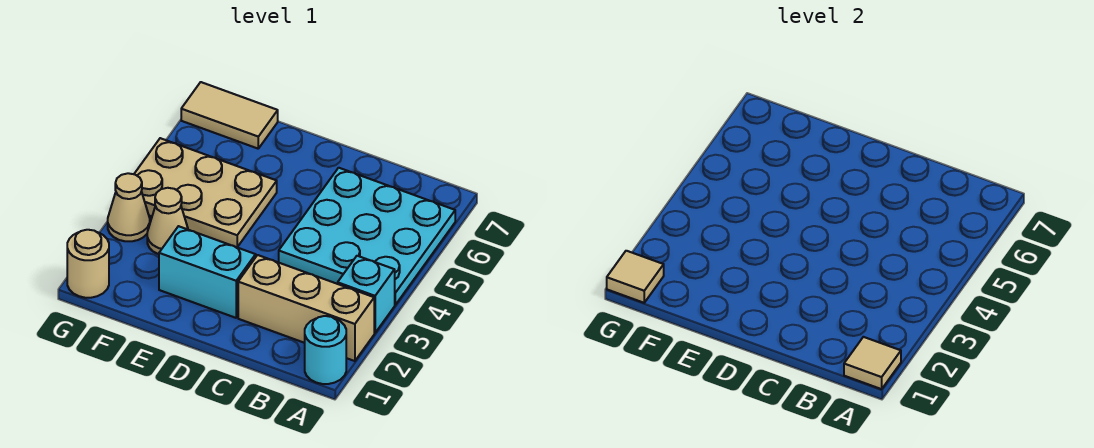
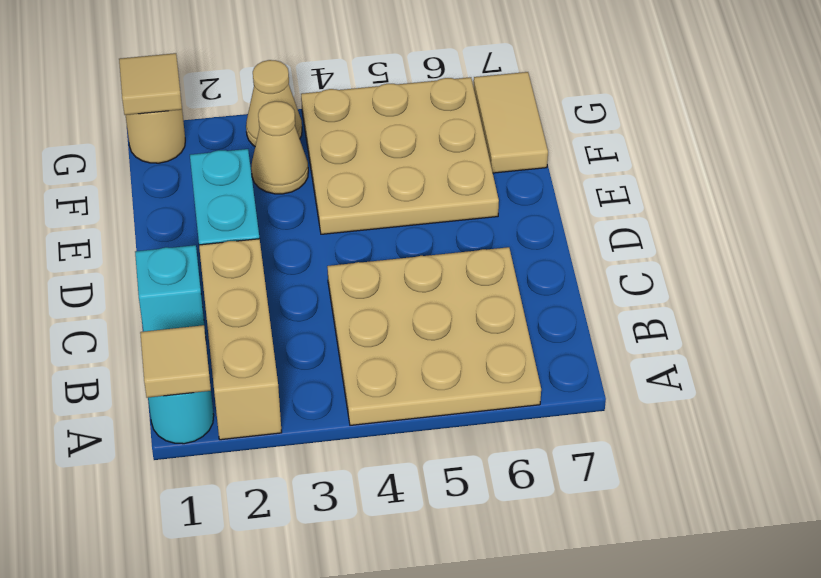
cyan brick A3 level 1 -> cyan brick C1 level 1
cyan plate A4:C6 level 1 -> tan plate A4:C6 level 1
tan plate E4:G5 level 1 -> tan plate E4:G6 level 1

